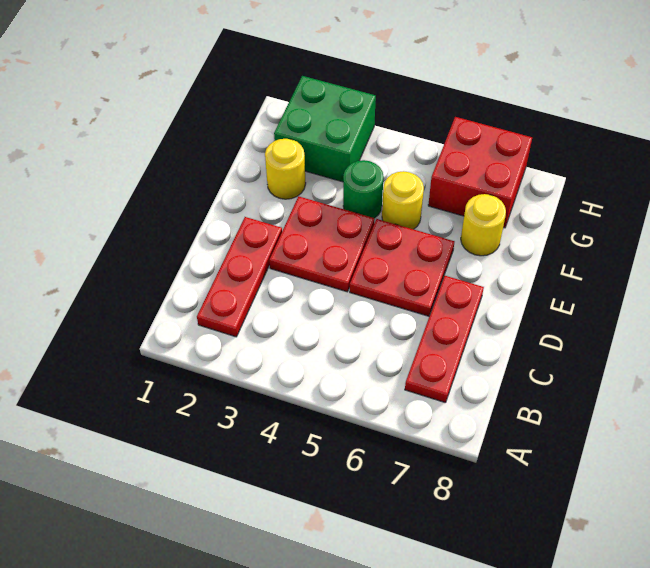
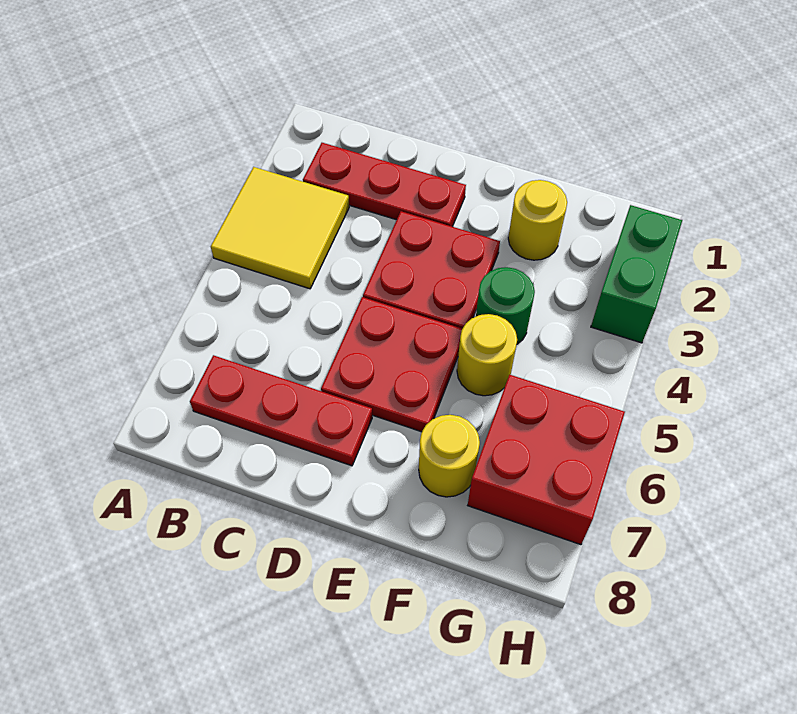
none -> yellow tile A3:B4 level 1
green brick G2:H3 level 1 -> green brick H2:H3 level 1

